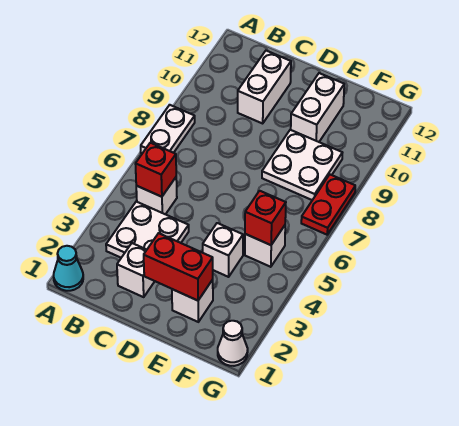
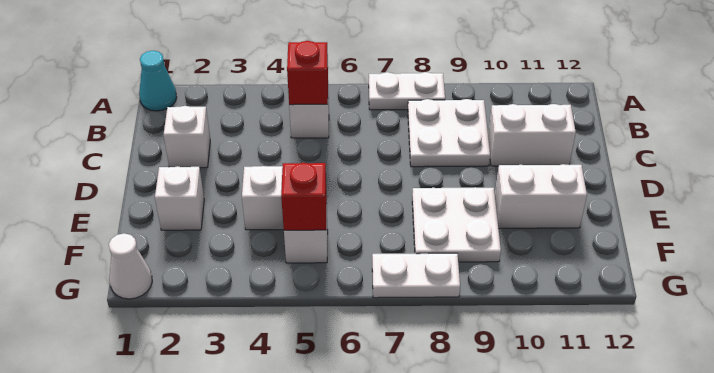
white plate B3:C4 level 1 -> white plate B8:C9 level 1
red brick D2:E2 level 2 -> none
red plate G7:G8 level 1 -> white plate G7:G8 level 1

